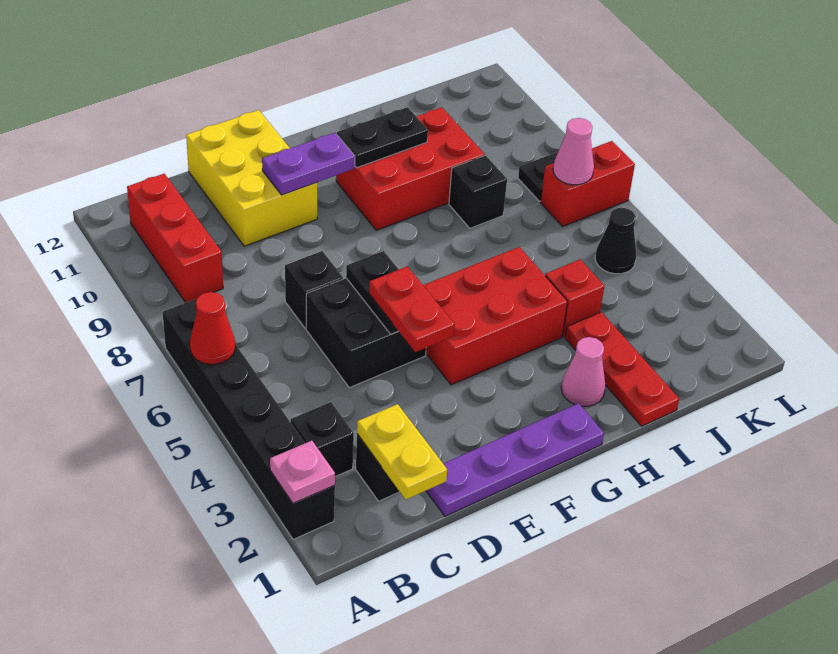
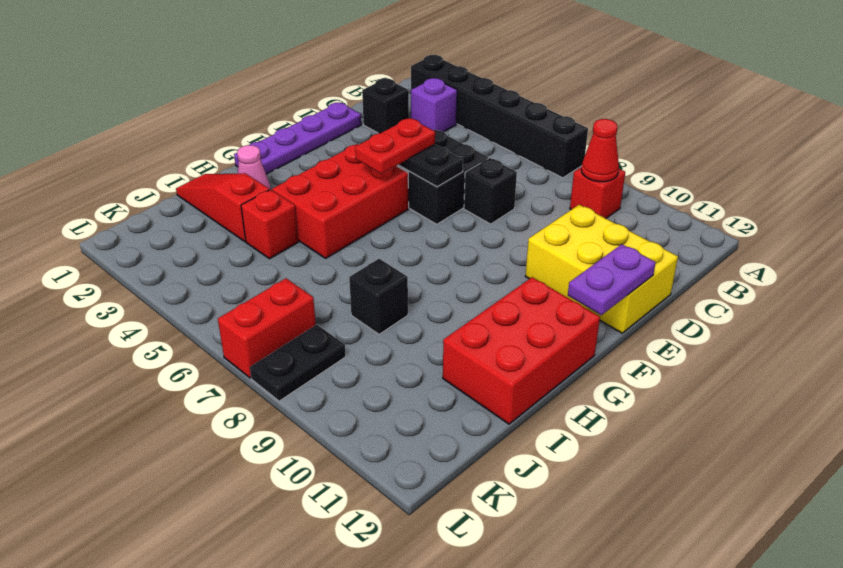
pink plate A2 level 2 -> none
red cone A6 level 2 -> red cone B9 level 2
black brick B3 level 1 -> purple brick B3 level 1
red brick B9:B11 level 1 -> red brick B9 level 1
yellow plate C1:C2 level 2 -> none
red plate E4:E5 level 3 -> red plate E5:F5 level 3
purple plate E10:F10 level 2 -> purple plate E12:F12 level 2
red brick G9:I10 level 1 -> red brick G11:I12 level 1
black plate G10:H10 level 2 -> none
red plate I1:I3 level 1 -> red slope I1:I3 level 1 top 3
black cone K5 level 1 -> none
pink cone K7 level 2 -> none

